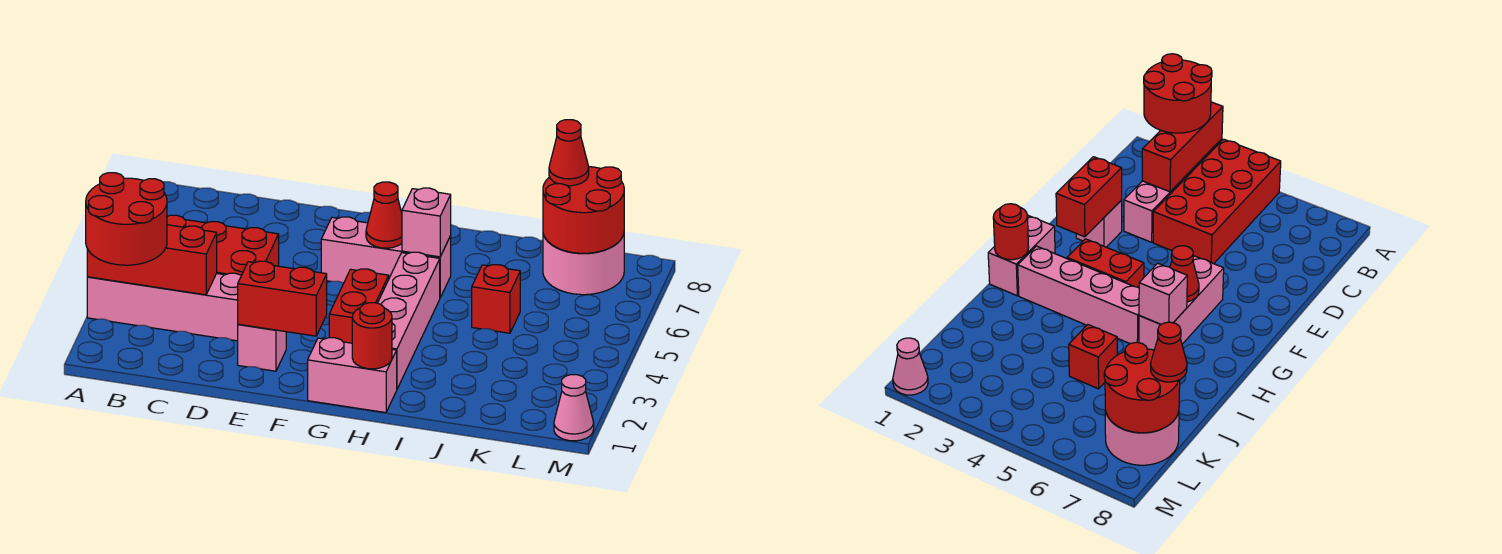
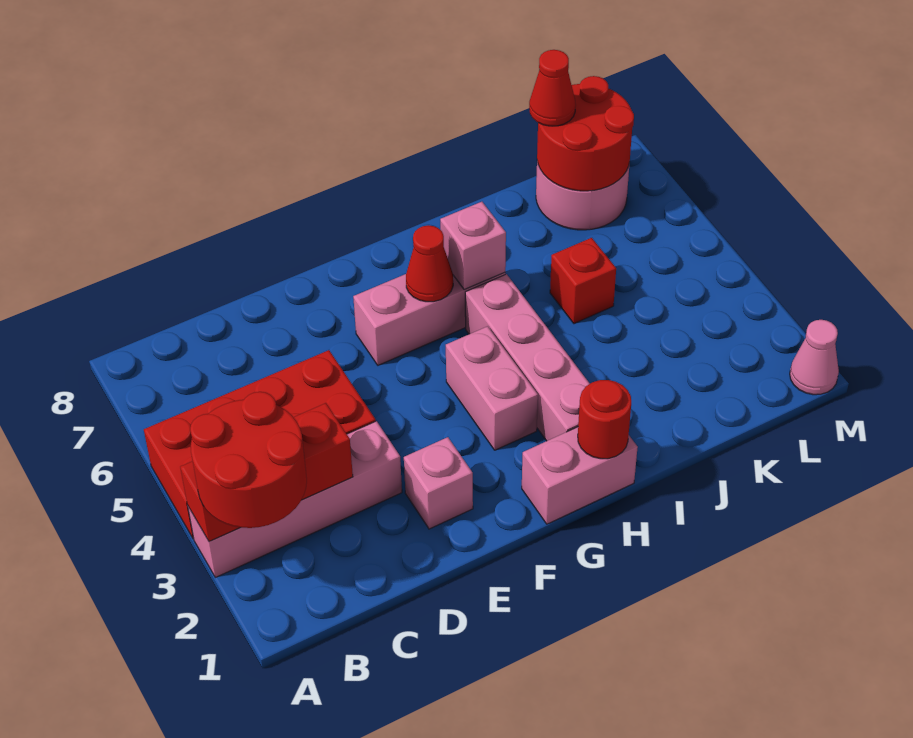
red brick E2:F2 level 2 -> none
red brick G3:G4 level 1 -> pink brick G3:G4 level 1

